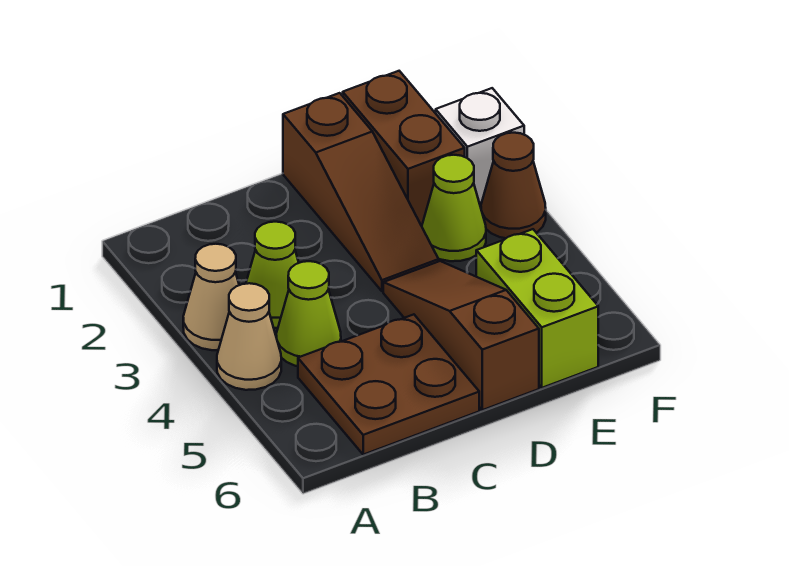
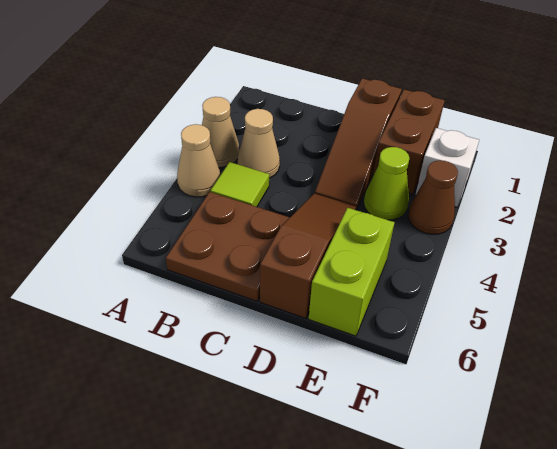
lime cone B3 level 1 -> tan cone B3 level 1
lime cone B4 level 1 -> lime tile B4 level 1

